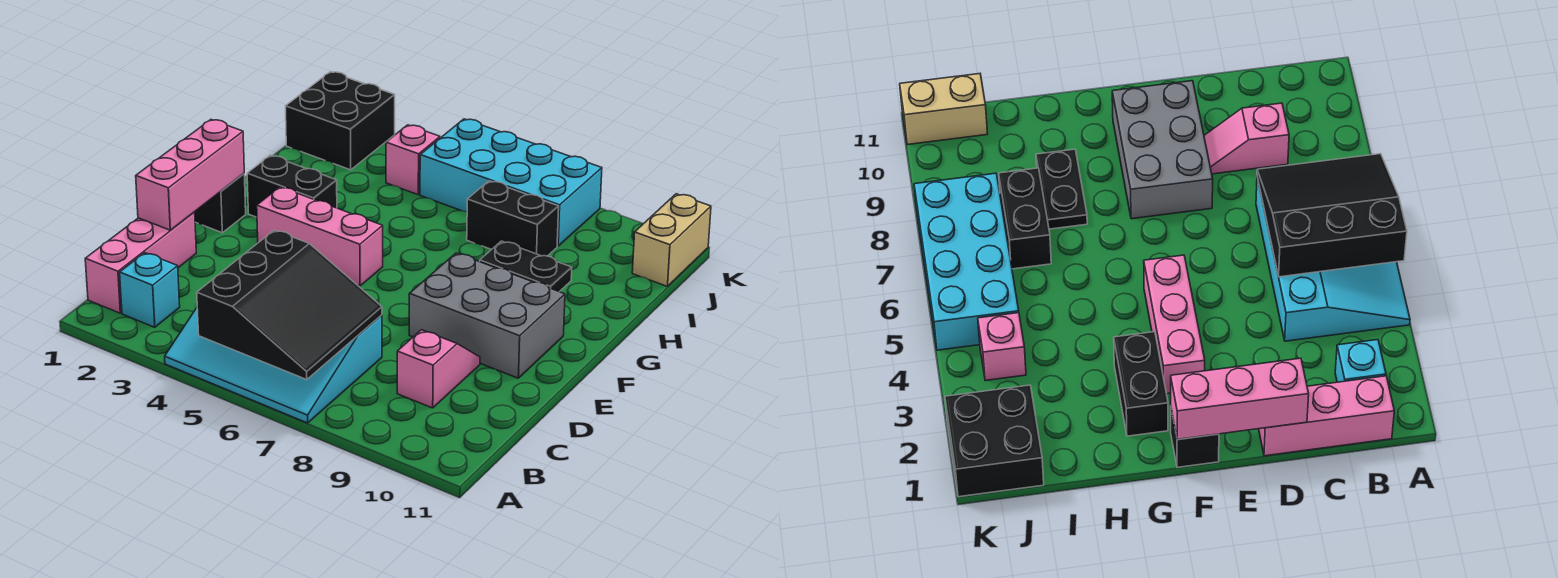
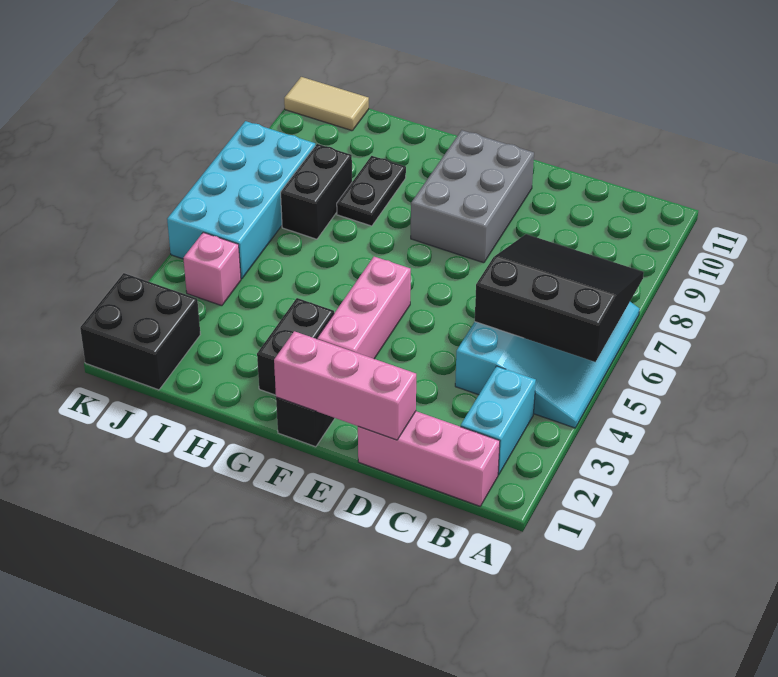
cyan brick B2 level 1 -> cyan brick B2:B3 level 1
pink slope C9:D9 level 1 top C -> none
tan brick J11:K11 level 1 -> tan tile J11:K11 level 1

